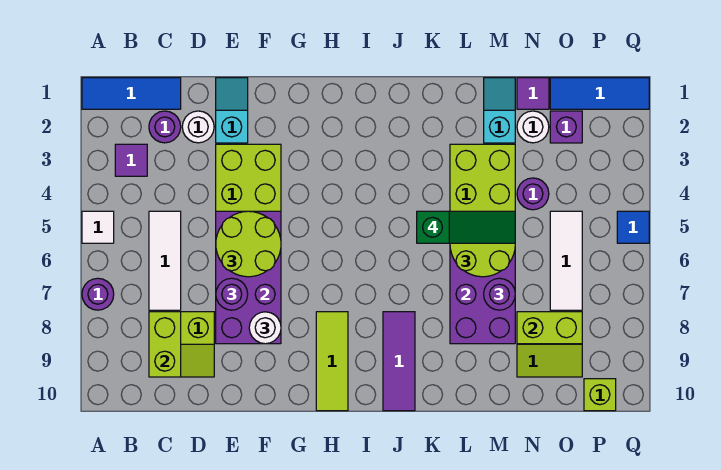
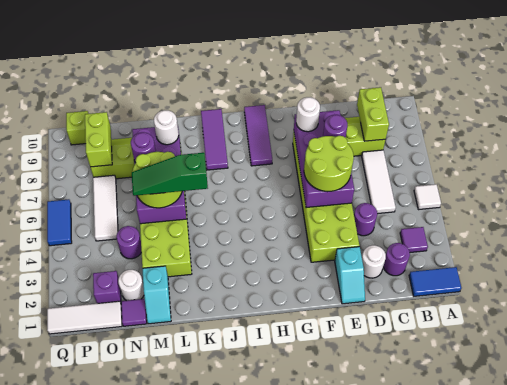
blue tile A1:C1 level 1 -> blue tile A1:B1 level 1
purple round brick A7 level 1 -> purple round brick D4 level 1
lime tile H8:H10 level 1 -> purple tile H8:H10 level 1
none -> white round brick L8 level 3
lime brick N8:O8 level 2 -> lime brick O8:O9 level 2
blue tile O1:Q1 level 1 -> white tile O1:Q1 level 1
blue tile Q5 level 1 -> blue tile Q5:Q6 level 1

